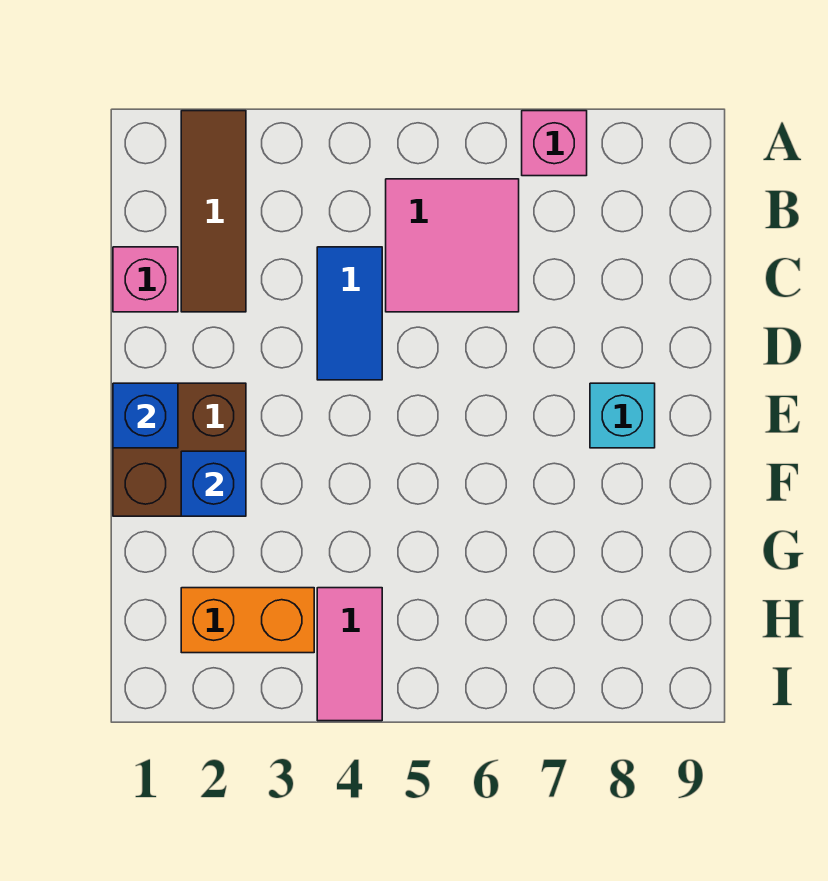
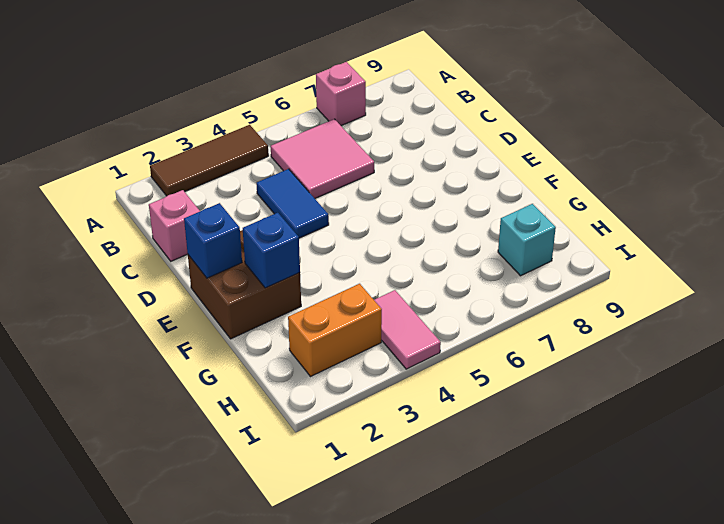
brown tile A2:C2 level 1 -> brown tile A2:A4 level 1
cyan brick E8 level 1 -> cyan brick H8 level 1

